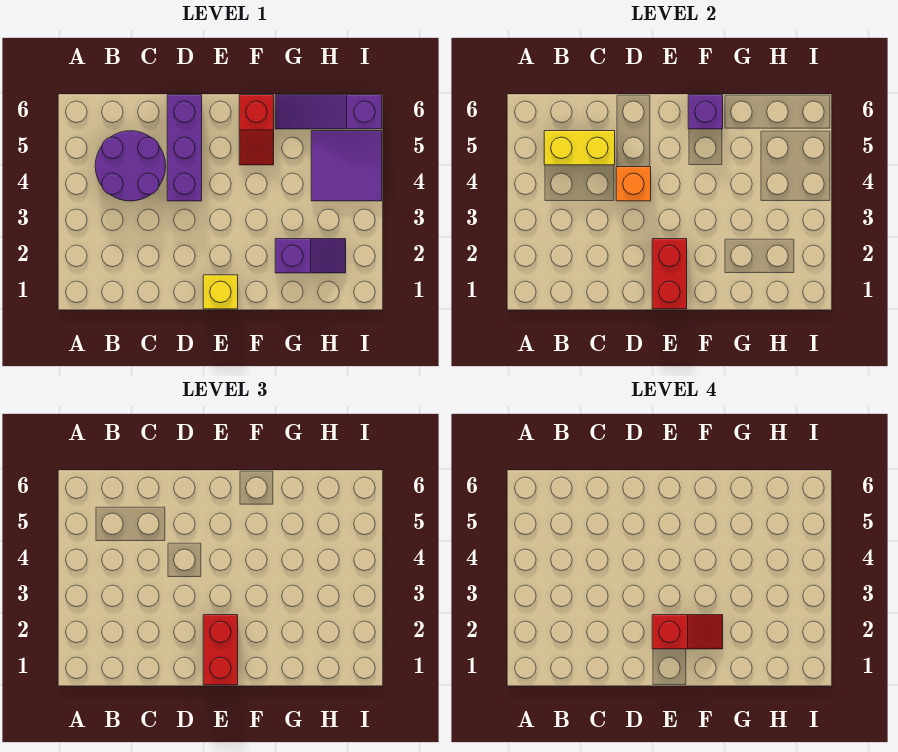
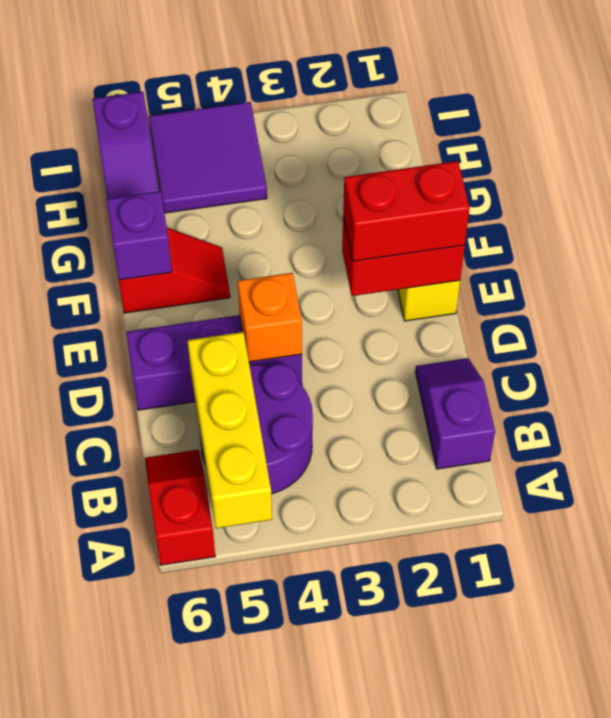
yellow brick B5:C5 level 2 -> yellow brick A5:C5 level 2
red slope E2:F2 level 4 top E -> red slope A6:B6 level 1 top A
purple slope G2:H2 level 1 top G -> purple slope B1:C1 level 1 top B

